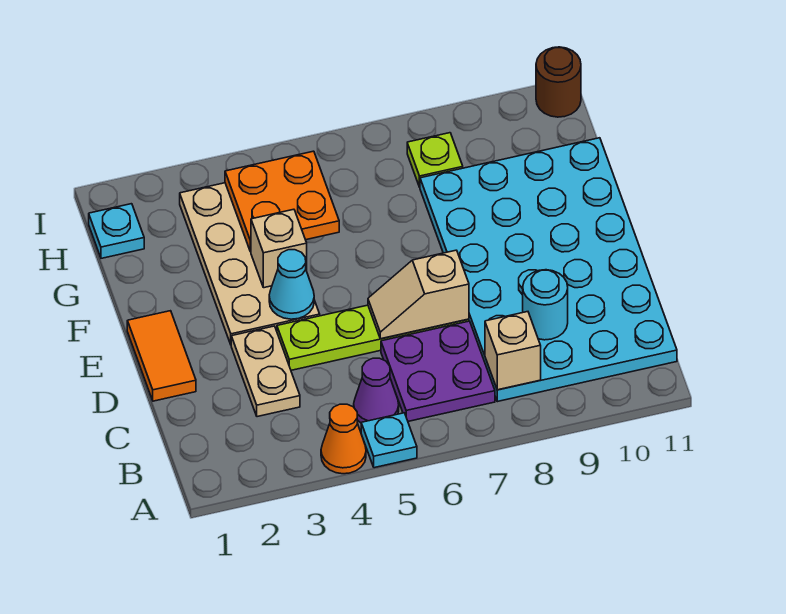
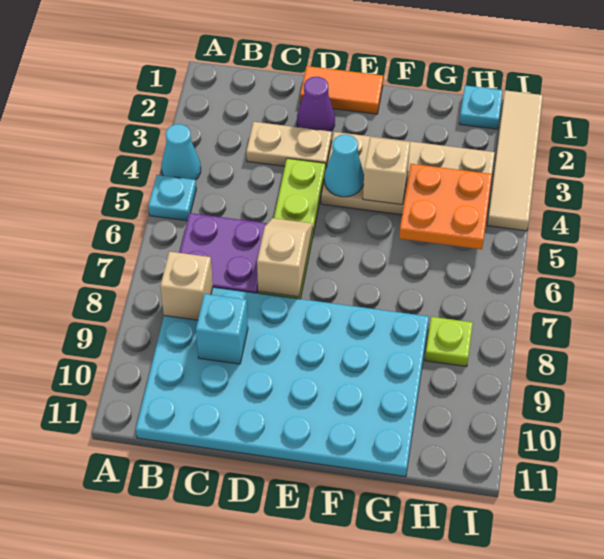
orange cone A4 level 1 -> cyan cone A4 level 1
purple cone B5 level 1 -> purple cone D2 level 1
cyan round brick C9 level 2 -> cyan brick C9 level 2
none -> tan tile I1:I4 level 1
brown round brick I11 level 1 -> none

